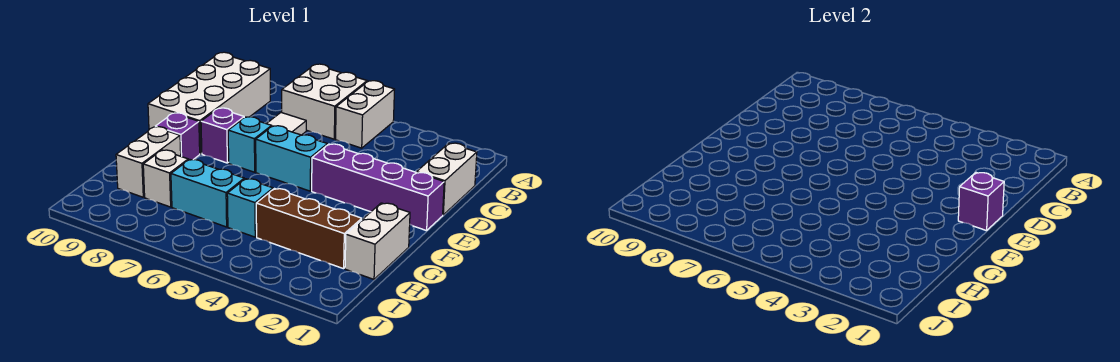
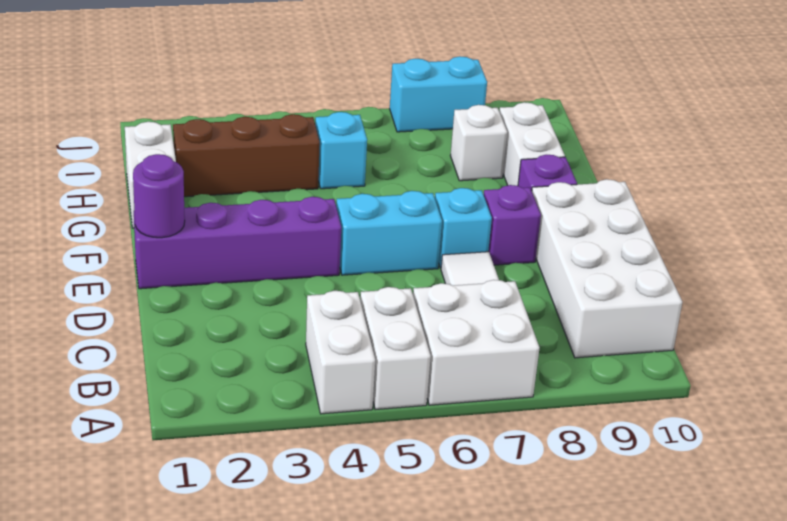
white brick C1:D1 level 1 -> white brick A4:B4 level 1
purple brick E1 level 2 -> purple round brick E1 level 2
cyan brick H6:H7 level 1 -> cyan brick J7:J8 level 1

